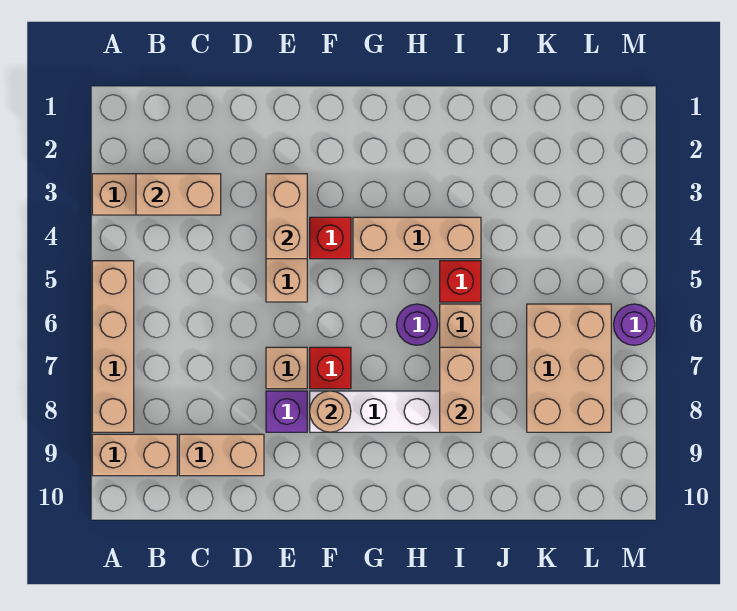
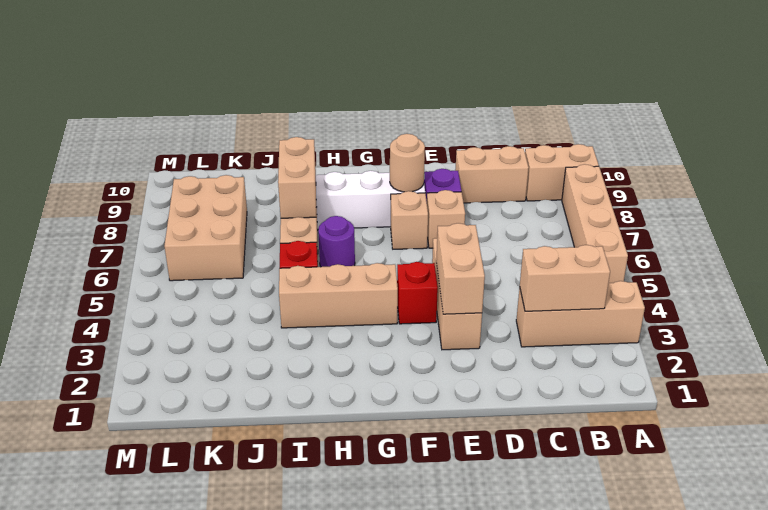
red brick F7 level 1 -> tan brick F7 level 1
purple round brick M6 level 1 -> none

